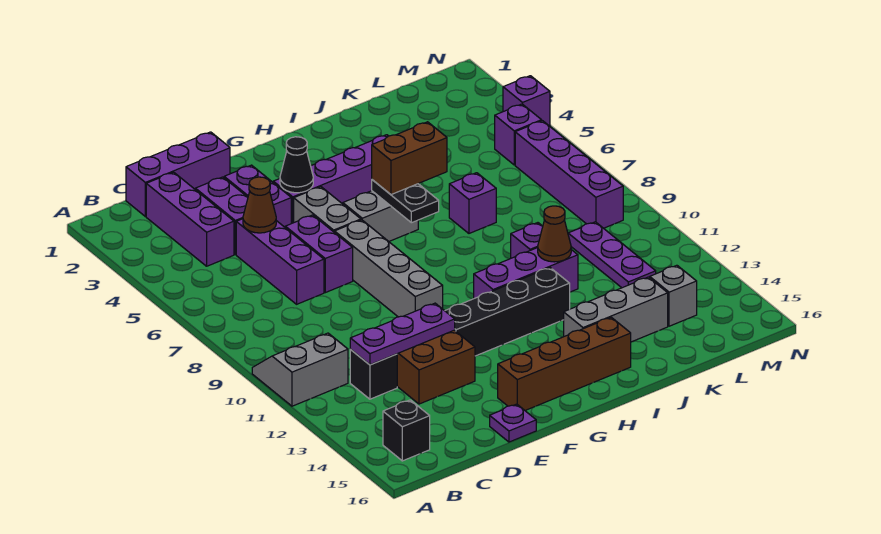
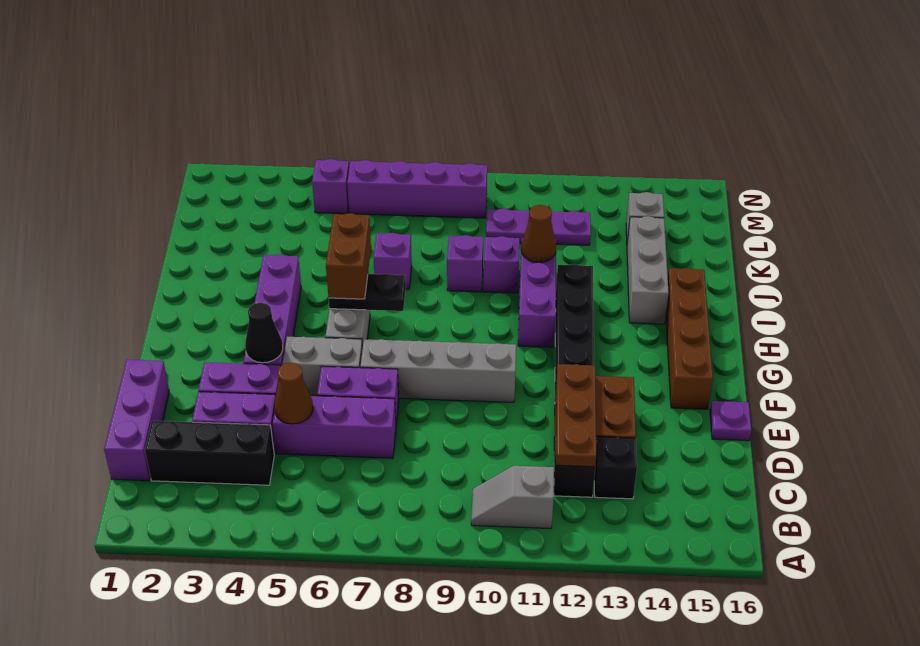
grey slope A10:B11 level 1 top 11 -> grey slope B10:B11 level 1 top 11
black brick B15 level 1 -> black brick C13 level 1
purple brick C2:C4 level 1 -> black brick C2:C4 level 1
purple plate C12:E12 level 2 -> brown plate C12:E12 level 2
purple brick N4 level 1 -> purple brick J9 level 1

